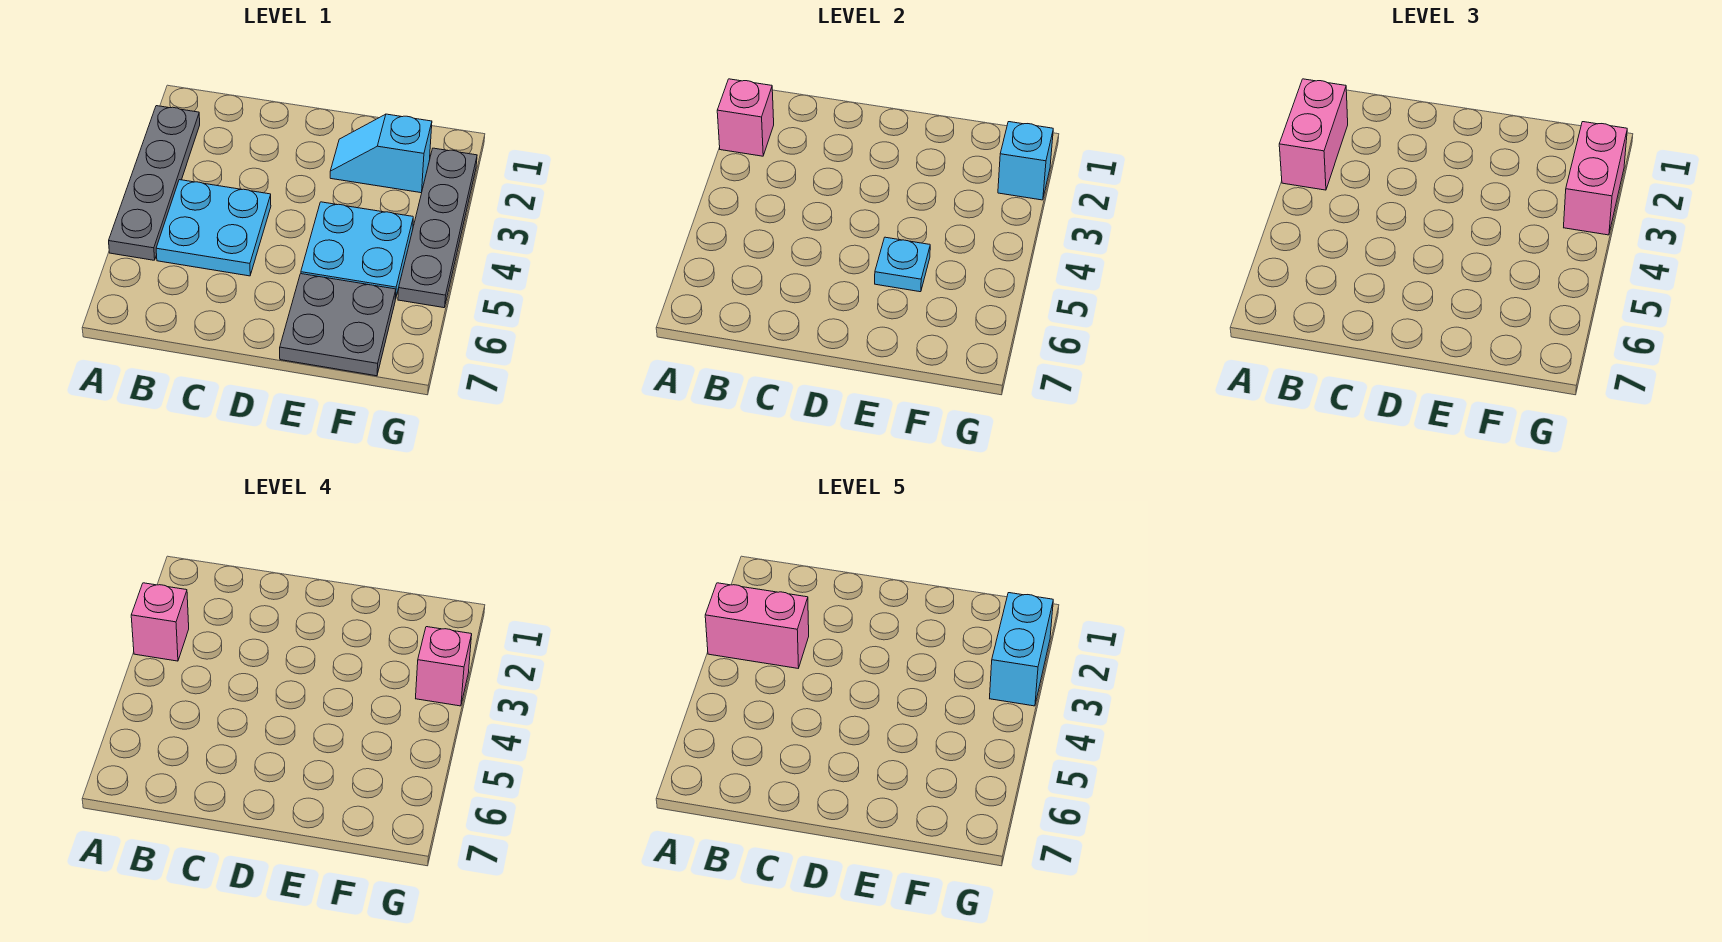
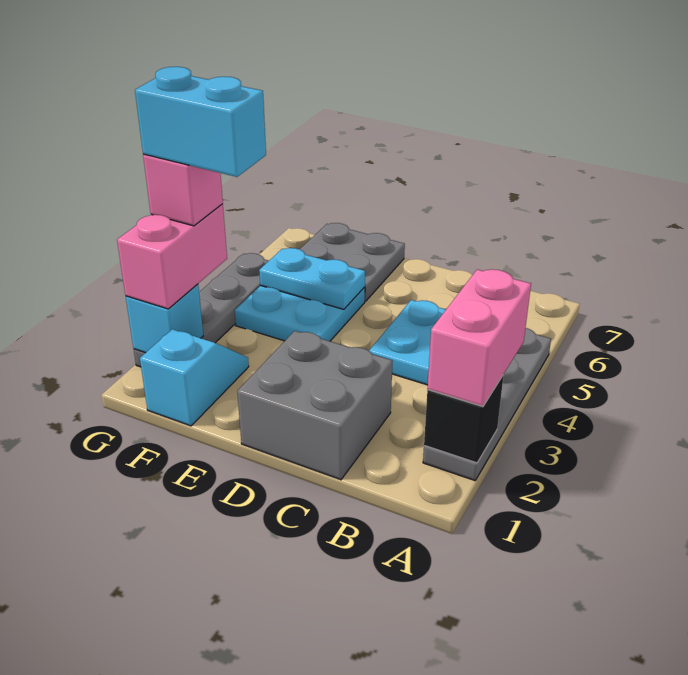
pink brick A2 level 2 -> black brick A2 level 2
pink brick A3 level 4 -> none
pink brick A3:B3 level 5 -> none
none -> grey brick C1:D2 level 1
cyan slope E2:F2 level 1 top F -> cyan slope F1:F2 level 1 top 1
cyan plate E5 level 2 -> cyan plate E5:F5 level 2
cyan brick G2:G3 level 5 -> cyan brick F3:G3 level 5

